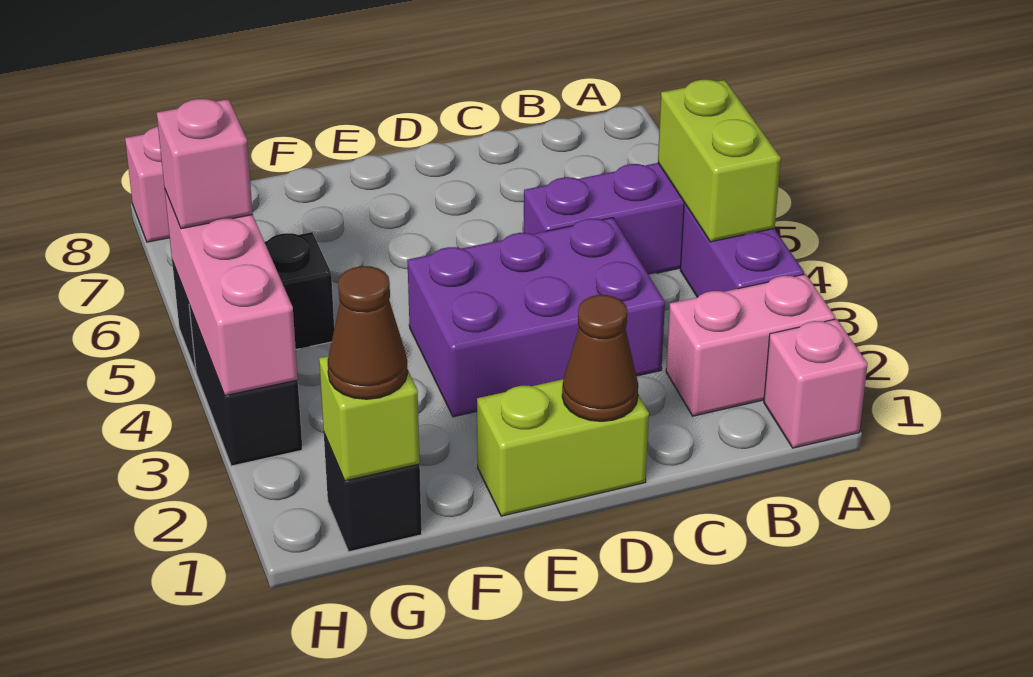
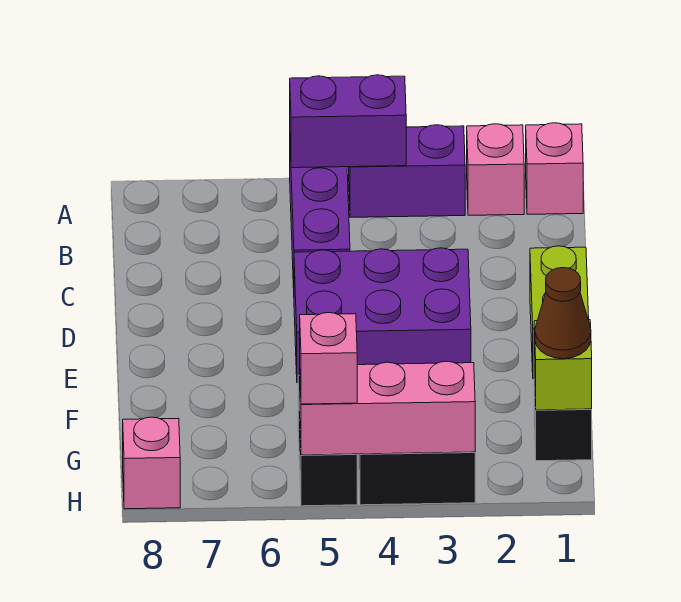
pink brick A2:B2 level 1 -> pink brick A2 level 1
lime brick A4:A5 level 2 -> purple brick A4:A5 level 2
purple brick C3:E4 level 1 -> purple brick D3:E5 level 1
brown cone D1 level 2 -> none

